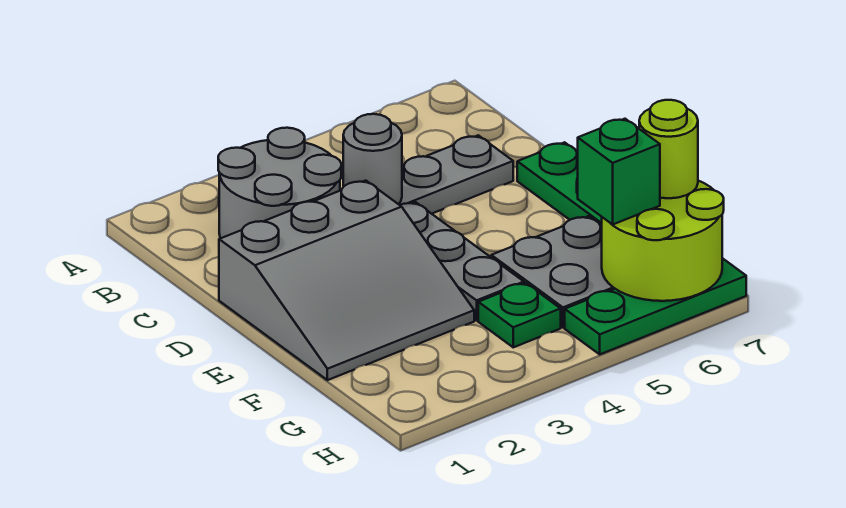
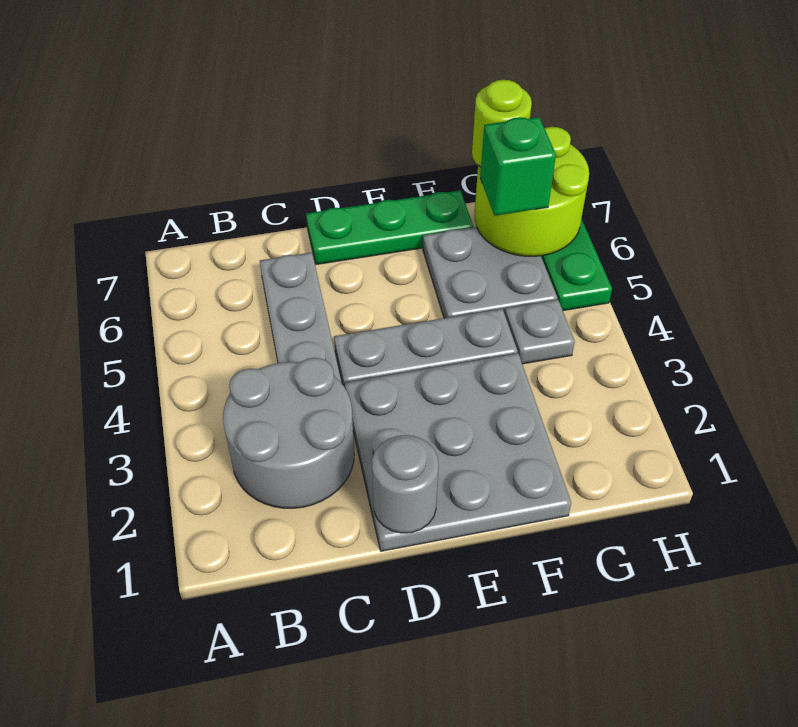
grey round brick C4 level 2 -> grey round brick D1 level 2
grey slope D1:F3 level 1 top D -> grey plate D1:F3 level 1
green plate G4 level 1 -> grey plate G4 level 1

